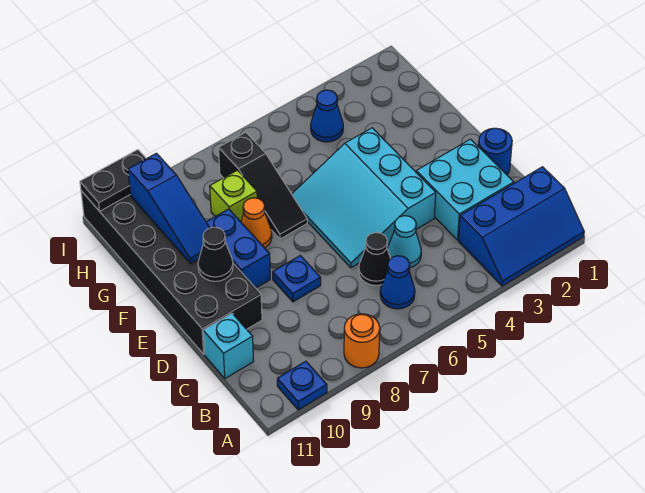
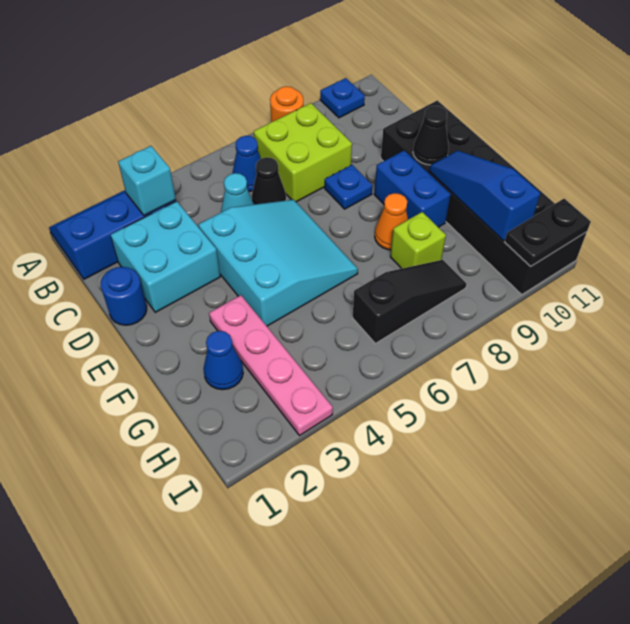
none -> lime brick B7:C8 level 1
cyan brick C11 level 1 -> cyan brick B3 level 2
none -> pink plate F3:I3 level 1
black slope F7:H7 level 1 top H -> black slope H6:H8 level 1 top 6
blue cone H4 level 1 -> blue cone G2 level 1

